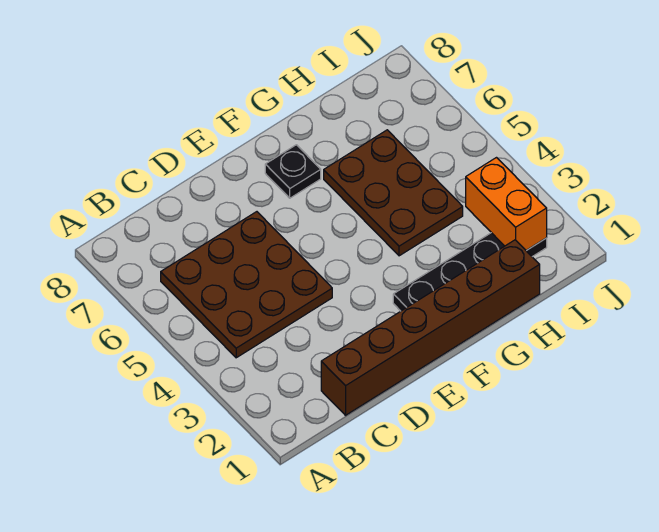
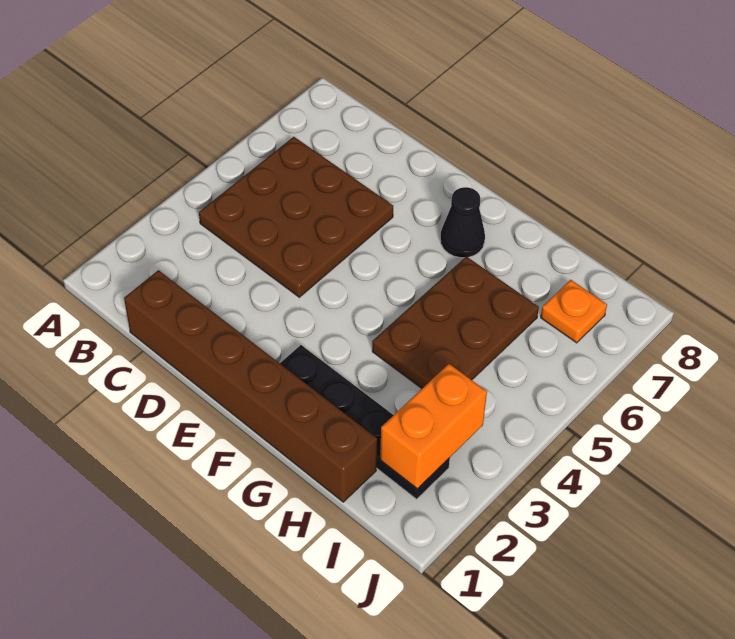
black plate F7 level 1 -> black cone F7 level 1
none -> orange plate I7 level 1

